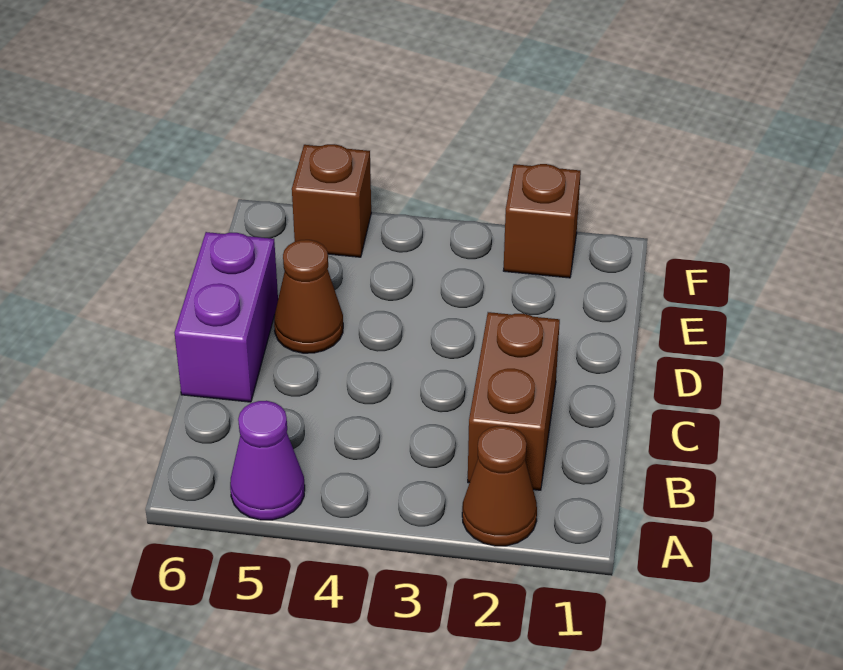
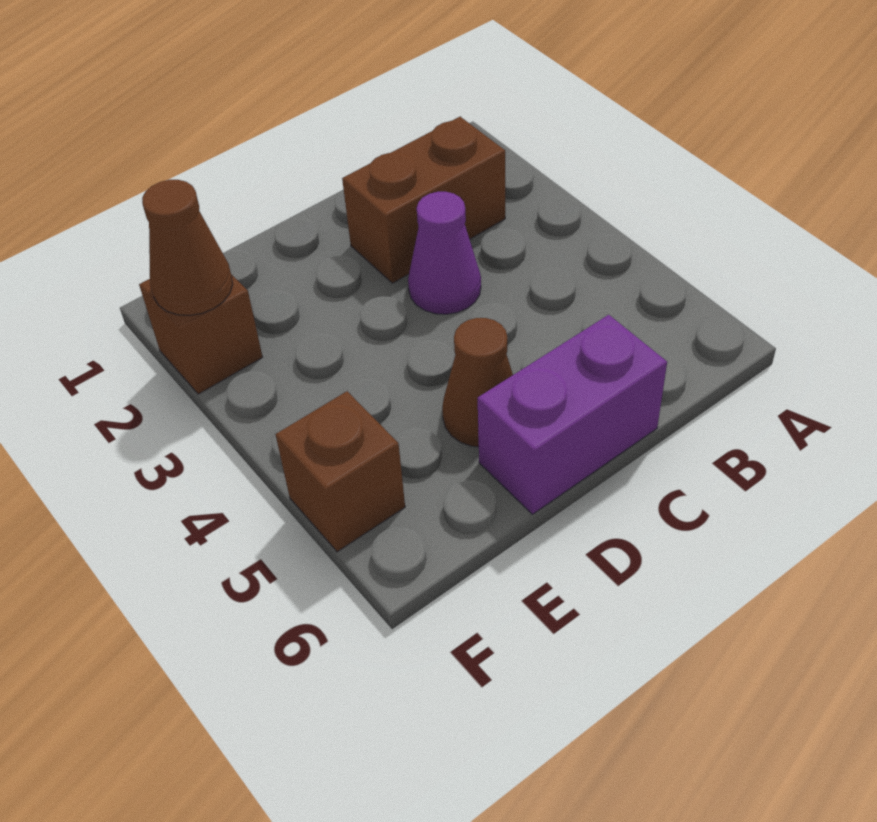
brown cone A2 level 1 -> brown cone F2 level 2
purple cone A5 level 1 -> purple cone C3 level 1

